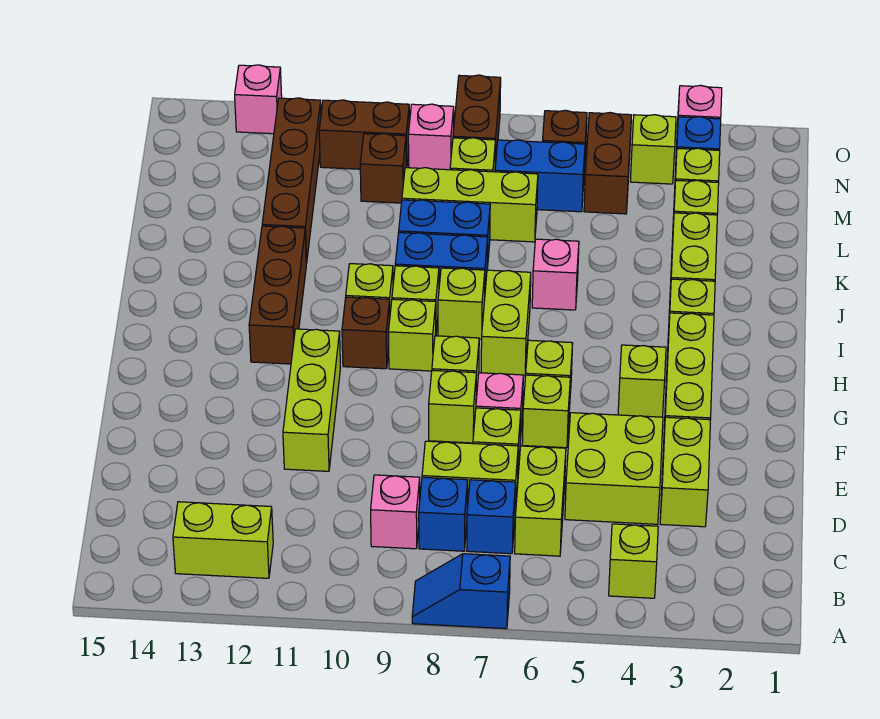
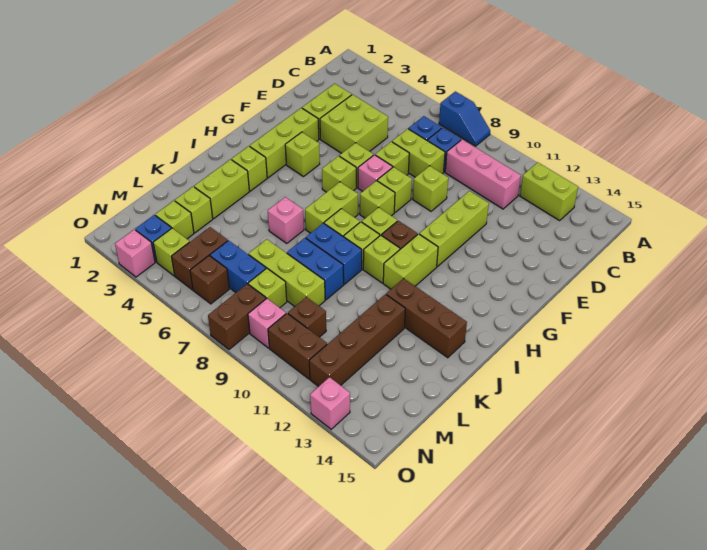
lime brick B4 level 1 -> lime brick E9 level 1
lime brick C6:D6 level 1 -> lime brick H11:I11 level 1
pink brick C9 level 1 -> pink brick C9:C11 level 1
brown brick H12:J12 level 1 -> brown brick J12:J14 level 1

